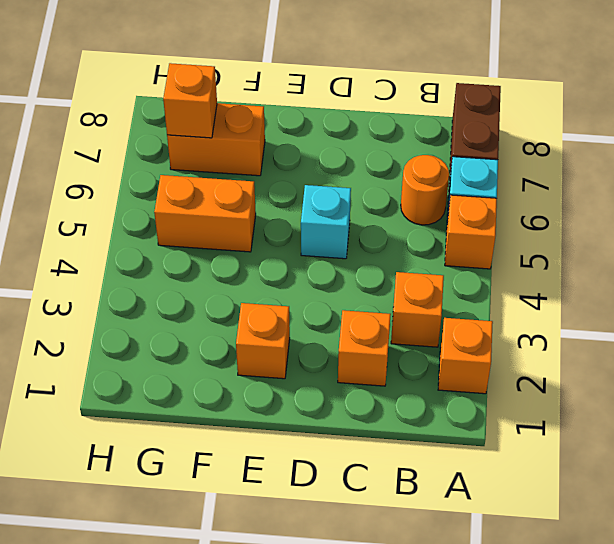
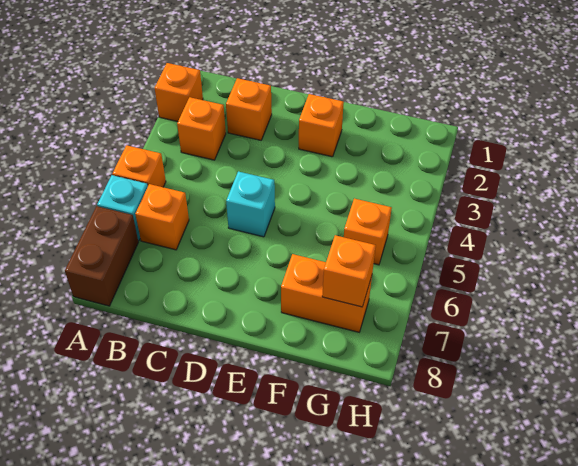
orange round brick B6 level 1 -> orange brick B6 level 1
orange brick F5:G5 level 1 -> orange brick G5 level 1

